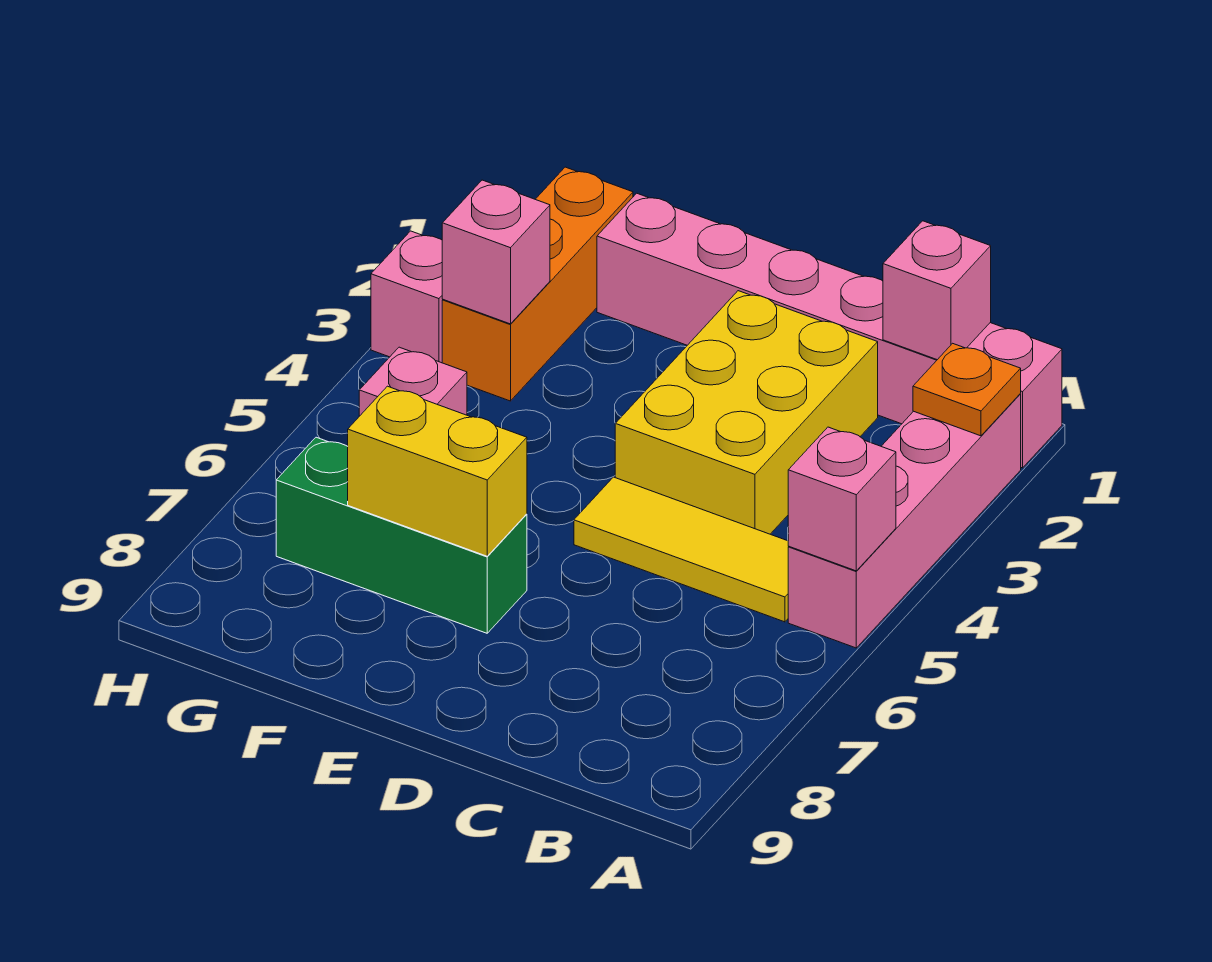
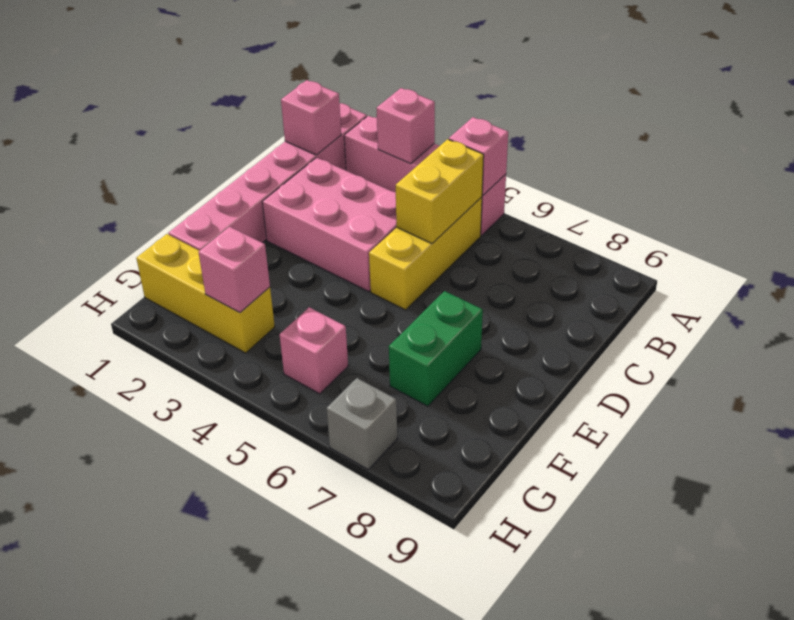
orange plate A2 level 2 -> none
yellow tile B5:D5 level 1 -> yellow brick B5:D5 level 1
yellow brick C2:D4 level 1 -> pink brick C2:D4 level 1
green brick E7:G7 level 1 -> green brick E7:F7 level 1
yellow brick E7:F7 level 2 -> yellow brick B5:C5 level 2
orange brick G1:G3 level 1 -> yellow brick G1:G3 level 1
pink brick H3 level 1 -> pink brick A3 level 2
none -> grey brick H7 level 1

